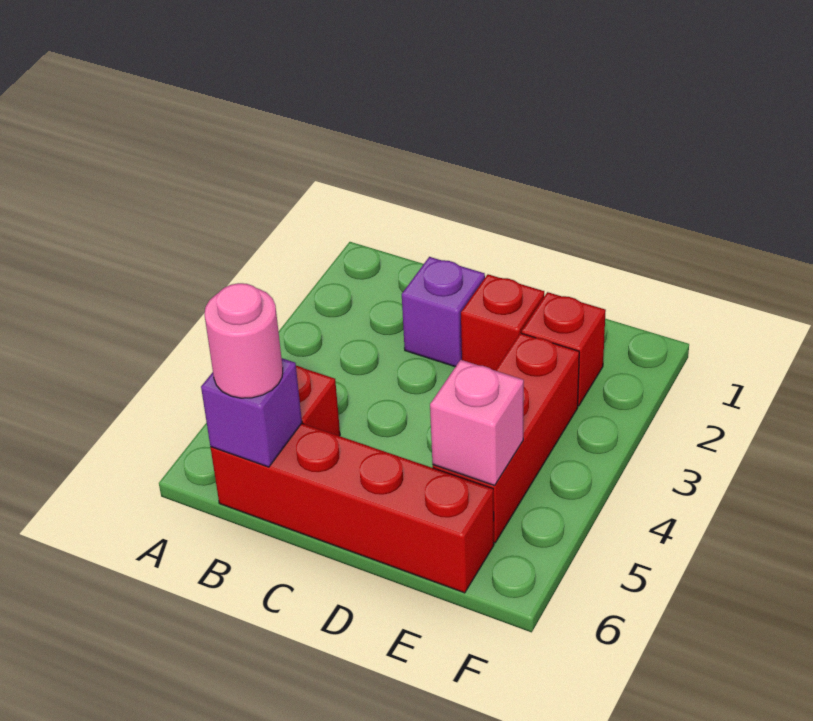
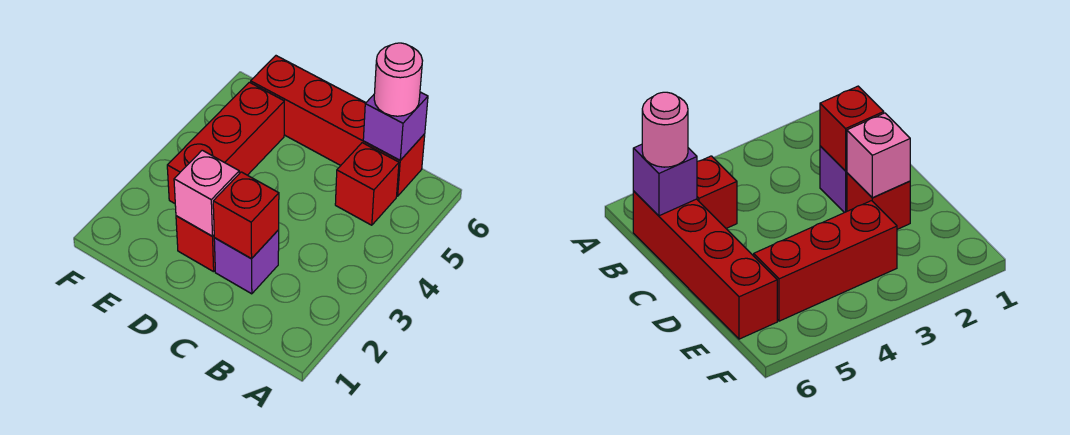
red brick E2 level 1 -> red brick C2 level 2
pink brick E5 level 2 -> pink brick D2 level 2

